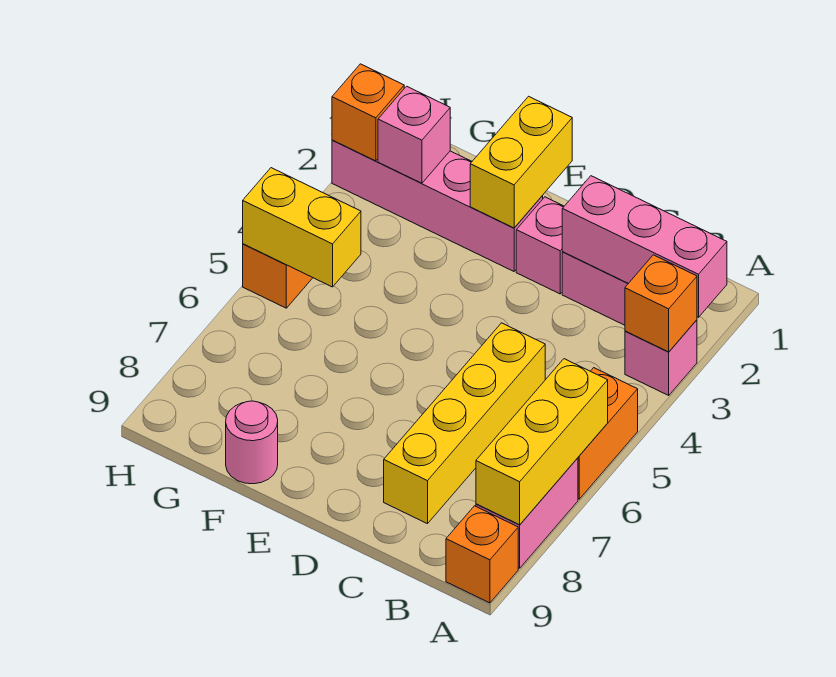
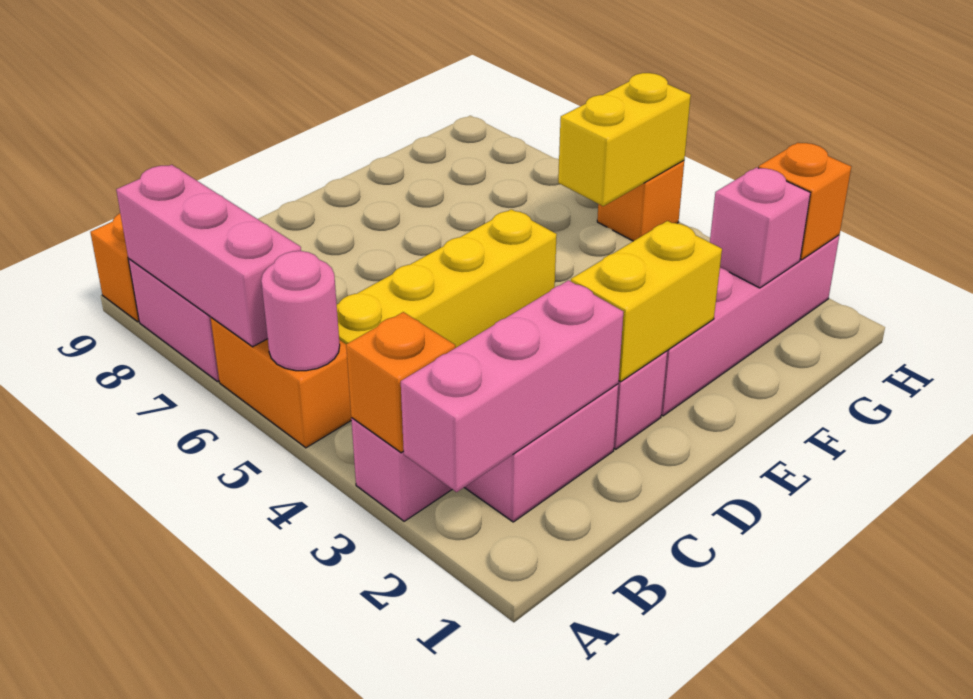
yellow brick A6:A8 level 2 -> pink brick A6:A8 level 2
yellow brick C5:C8 level 1 -> yellow brick B5:E5 level 1
yellow brick E1:E2 level 2 -> yellow brick D2:E2 level 2
pink round brick F9 level 1 -> pink round brick A5 level 2

